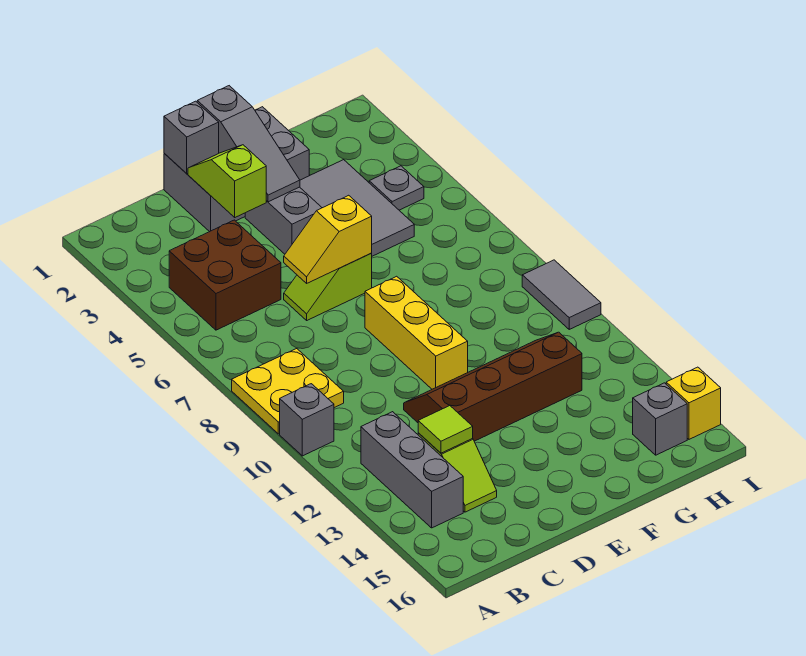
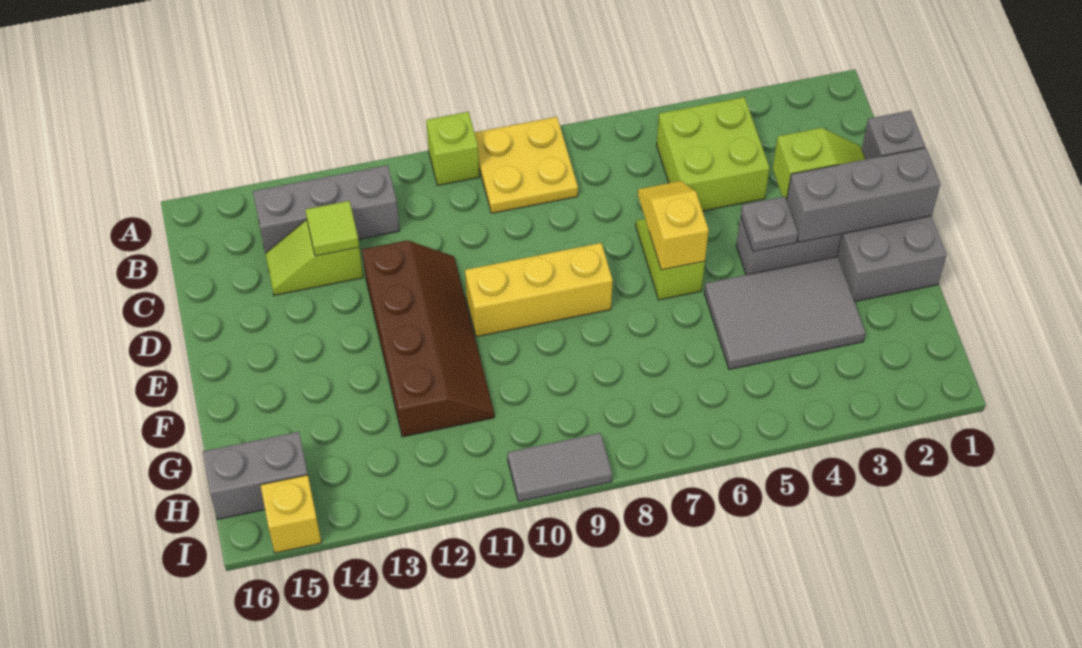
grey brick A10 level 1 -> lime brick A10 level 1
brown brick B4:C5 level 1 -> lime brick B4:C5 level 1
grey slope E1:E3 level 2 top 1 -> grey brick E1:E3 level 2
grey plate H4 level 1 -> grey plate E4 level 2
grey brick H15 level 1 -> grey brick H15:H16 level 1

